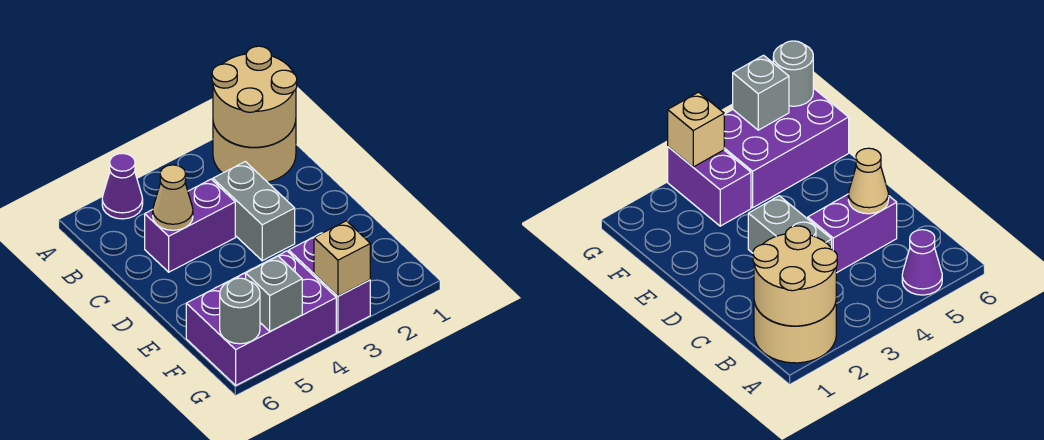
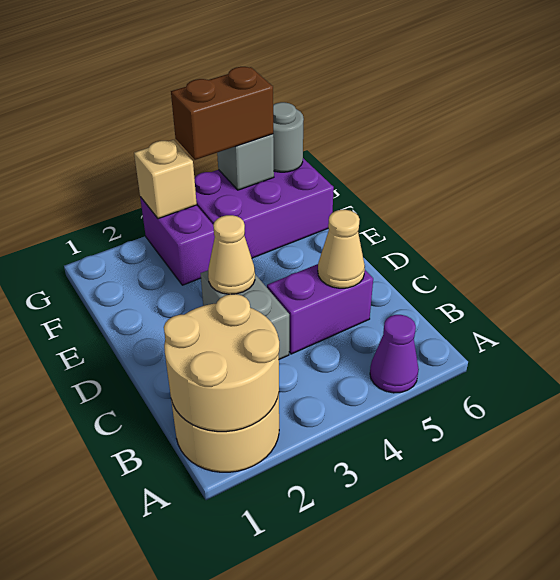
none -> tan cone D3 level 2
none -> brown brick G4:G5 level 3

